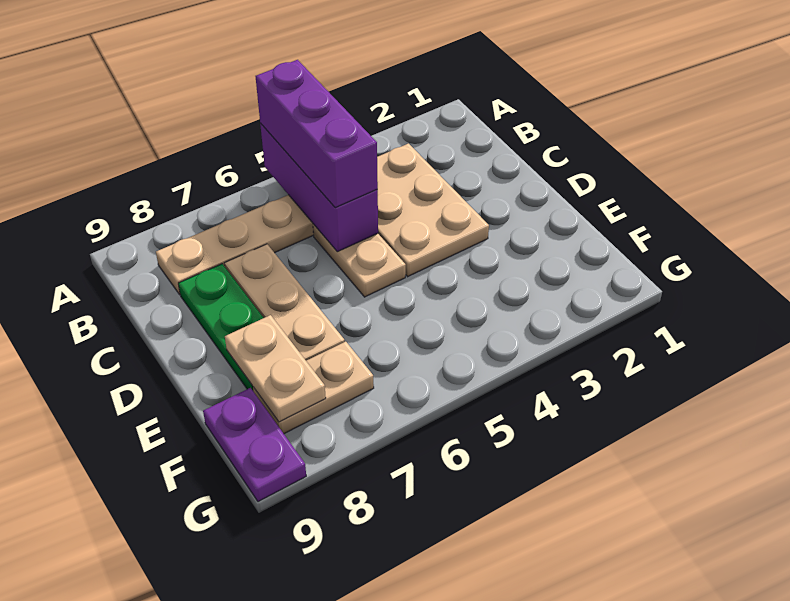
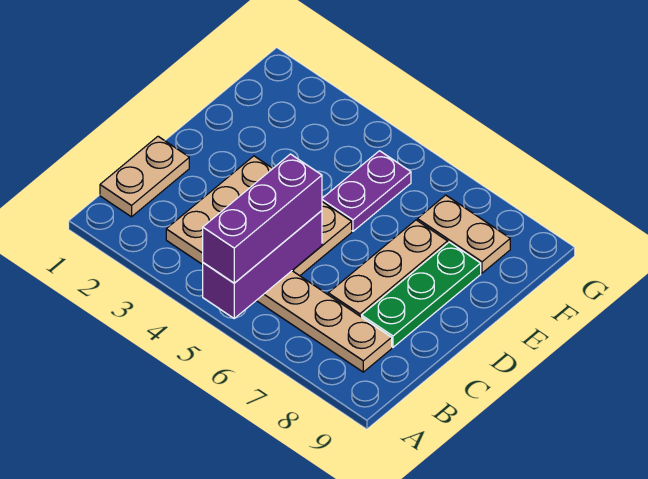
tan plate E8:F8 level 2 -> tan plate B1:C1 level 1
purple plate F9:G9 level 1 -> purple plate E5:F5 level 1

